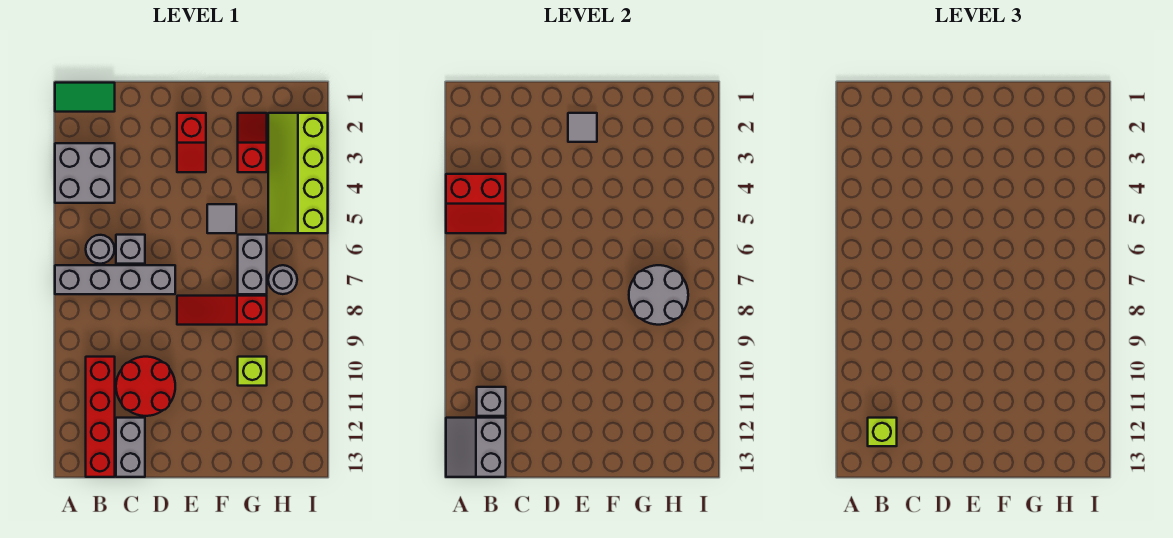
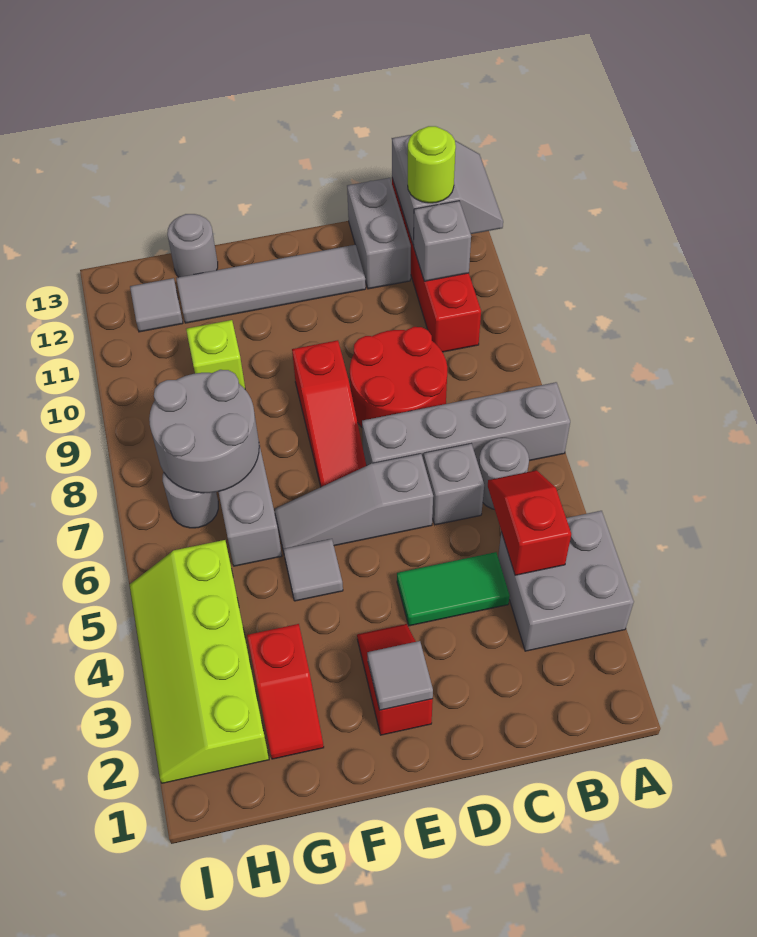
green tile A1:B1 level 1 -> green tile C4:D4 level 1
red slope A4:B5 level 2 top 4 -> red slope B4:B5 level 2 top 4
lime brick B12 level 3 -> lime round brick B12 level 3
red round brick C10:D11 level 1 -> red round brick C8:D9 level 1
none -> grey slope D6:F6 level 1 top D
none -> grey tile D12:G12 level 1
red slope E8:G8 level 1 top G -> red slope E7:E9 level 1 top 9
none -> grey round brick G13 level 1
lime slope H2:I5 level 1 top I -> lime slope H2:I5 level 1 top H
none -> grey tile H12 level 1

